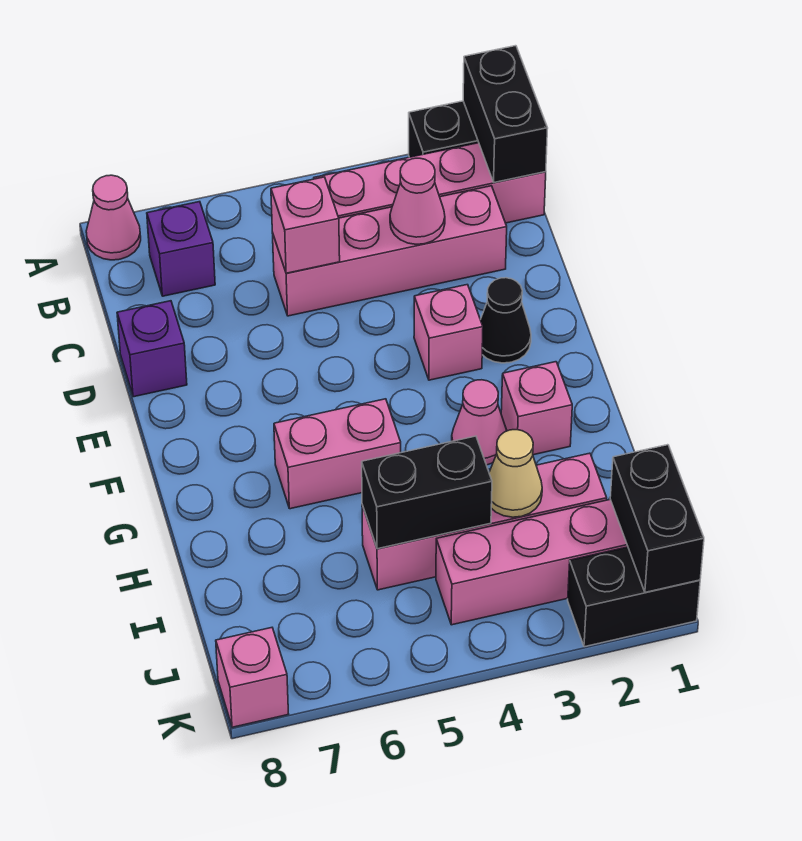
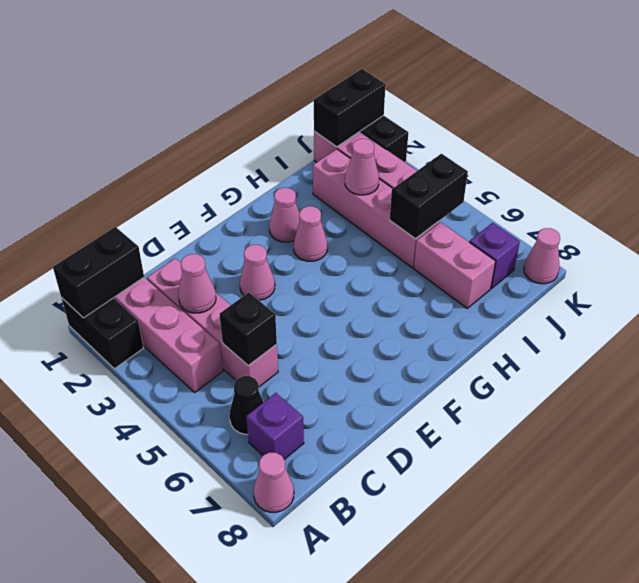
pink brick C5 level 2 -> black brick C5 level 2
purple brick D8 level 1 -> purple brick J7 level 1
black cone E2 level 1 -> black cone B6 level 1
pink brick E3 level 1 -> pink cone E3 level 1
pink brick G2 level 1 -> pink cone G2 level 1
pink brick G5:G6 level 1 -> pink brick I6:I7 level 1
tan cone I3 level 2 -> pink cone I3 level 2
black brick I4:I5 level 2 -> black brick I5:J5 level 2
pink brick K8 level 1 -> pink cone K8 level 1

